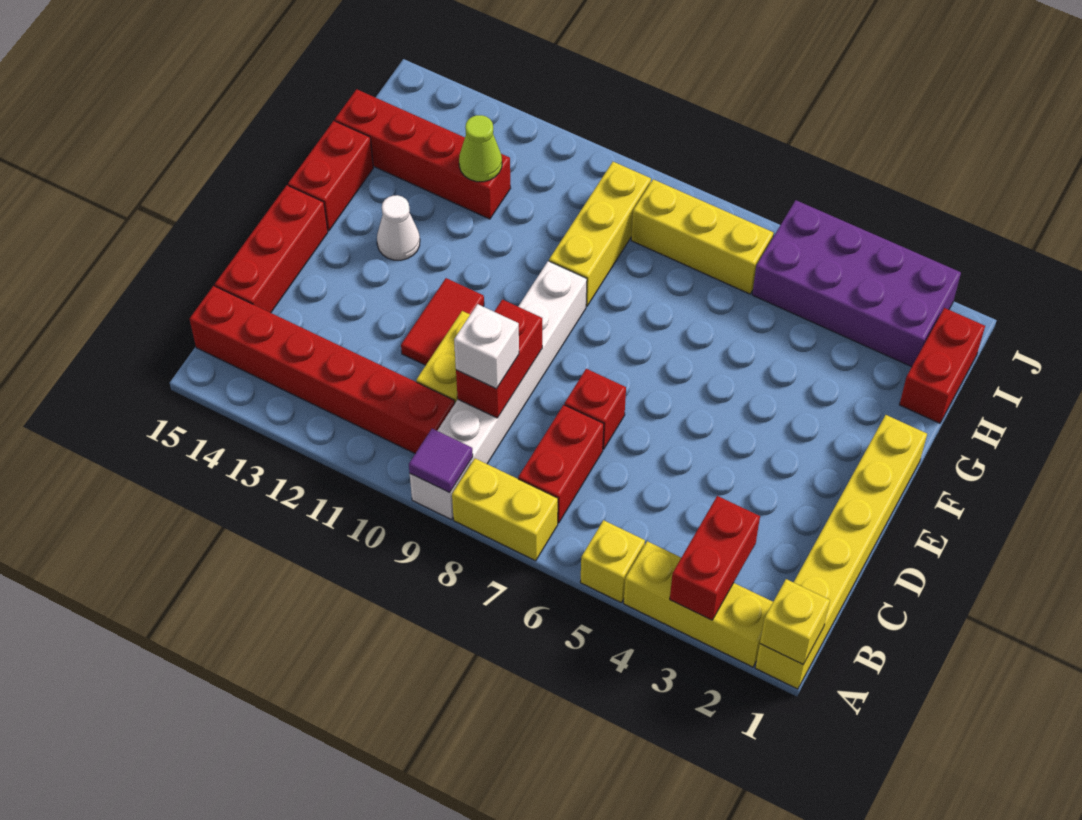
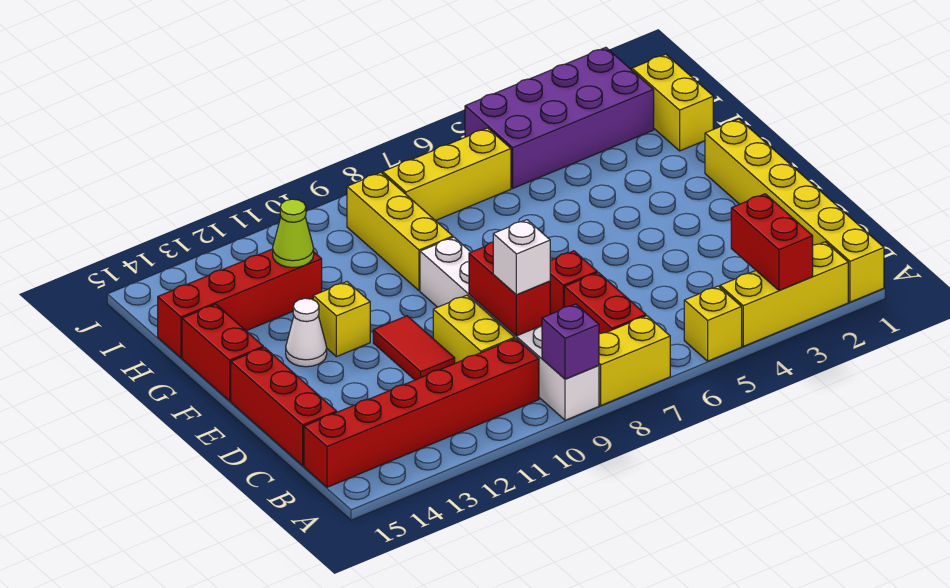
yellow brick A1 level 2 -> yellow brick F12 level 1
purple tile A9 level 2 -> purple brick A9 level 2
red brick H1:I1 level 1 -> yellow brick H1:I1 level 1

